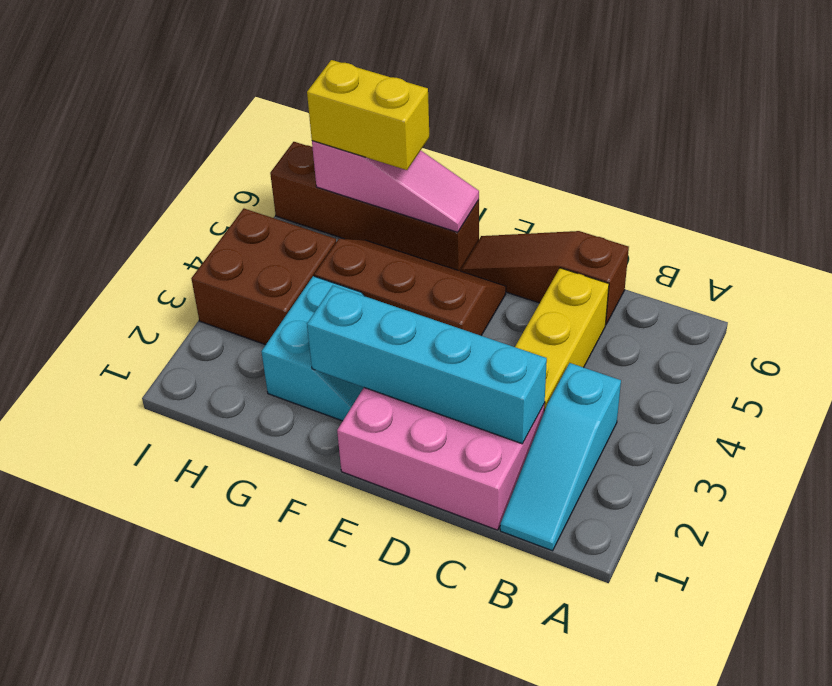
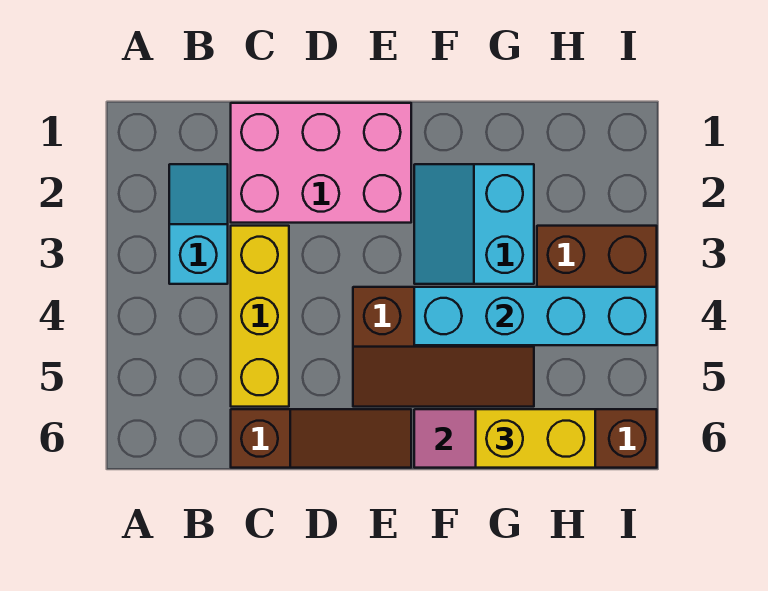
cyan slope B1:B3 level 1 top 3 -> cyan slope B2:B3 level 1 top 3
cyan brick C2:F2 level 2 -> cyan brick F4:I4 level 2

